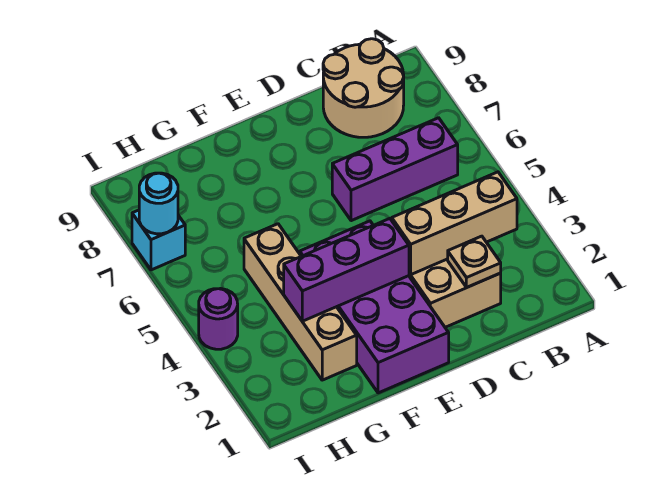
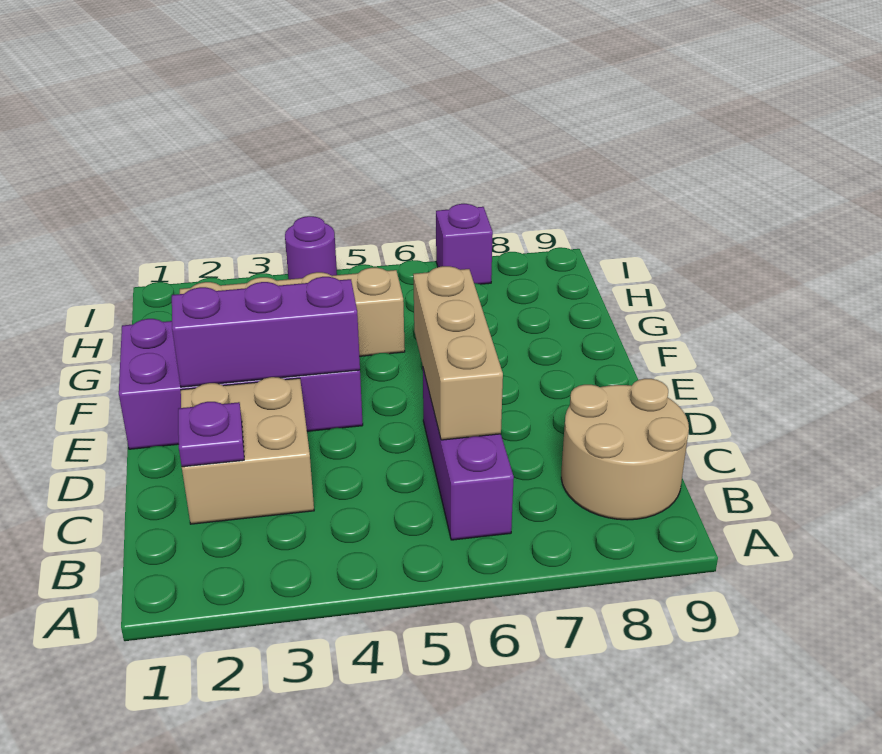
tan brick B3:D3 level 2 -> tan brick C6:E6 level 2
tan plate C2 level 2 -> purple plate C2 level 2
purple brick E3:G3 level 2 -> purple brick E2:E4 level 2
cyan brick I7 level 1 -> purple brick I7 level 1
cyan round brick I7 level 2 -> none

